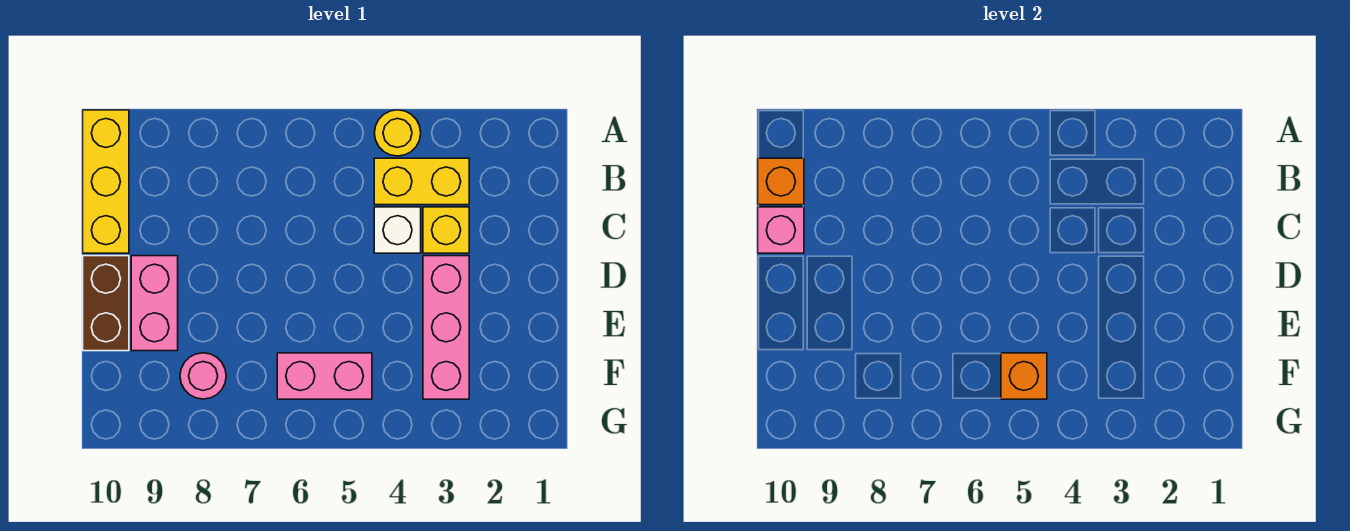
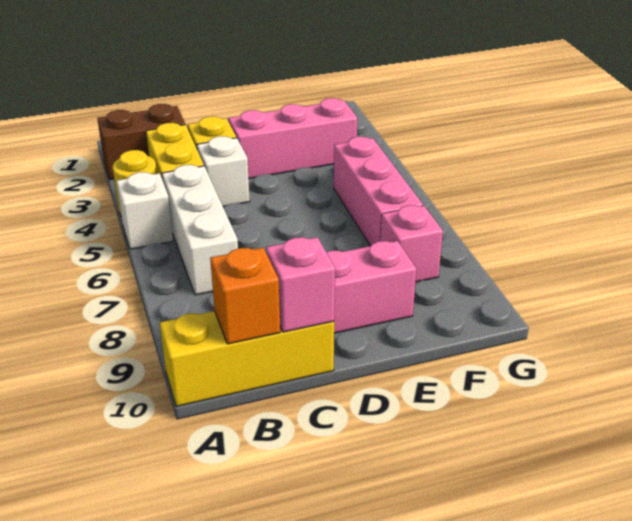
none -> white brick A5 level 1
none -> white brick B5:B7 level 1
brown brick D10:E10 level 1 -> brown brick A2:B2 level 1
pink brick F5:F6 level 1 -> pink brick F5:F7 level 1
orange brick F5 level 2 -> none
pink round brick F8 level 1 -> pink brick F8 level 1

